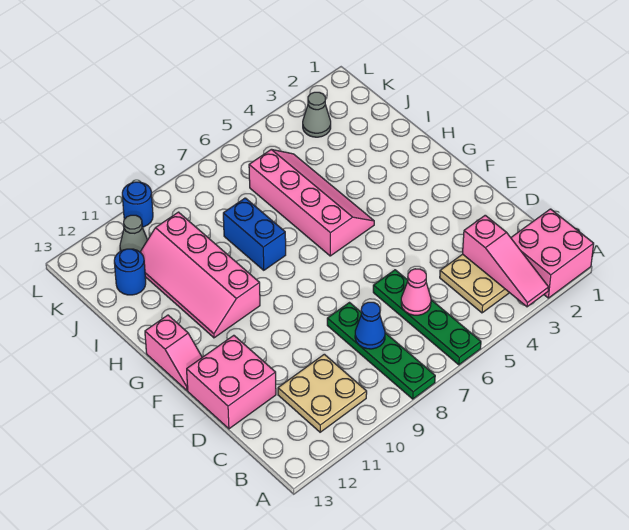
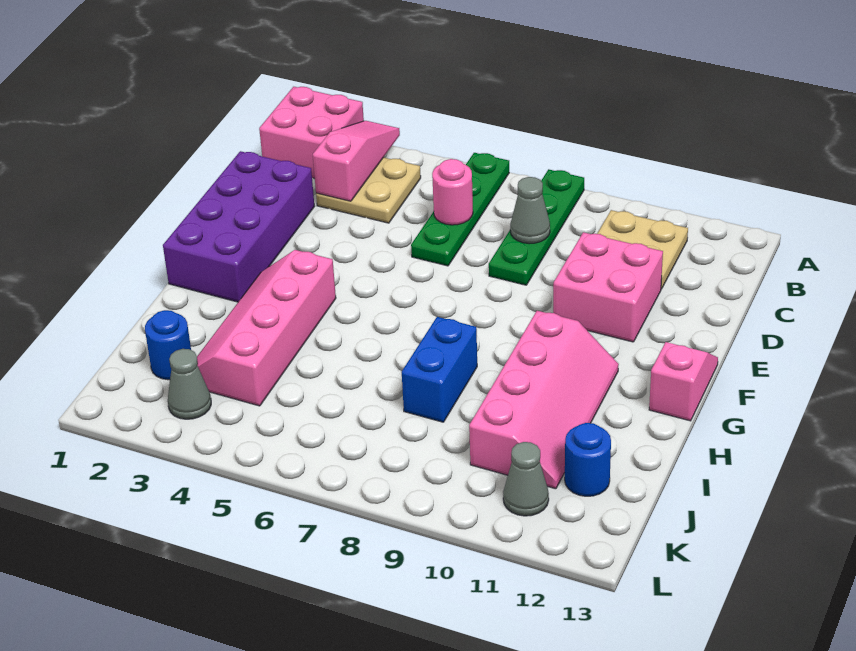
pink cone C6 level 2 -> pink round brick C6 level 2
blue cone C8 level 2 -> grey cone C8 level 2
none -> purple brick D1:G2 level 1
pink brick D12:E13 level 1 -> pink brick D10:E11 level 1
pink slope G5:J6 level 1 top 6 -> pink slope G3:J4 level 1 top 4
blue round brick L10 level 1 -> blue round brick J2 level 1

